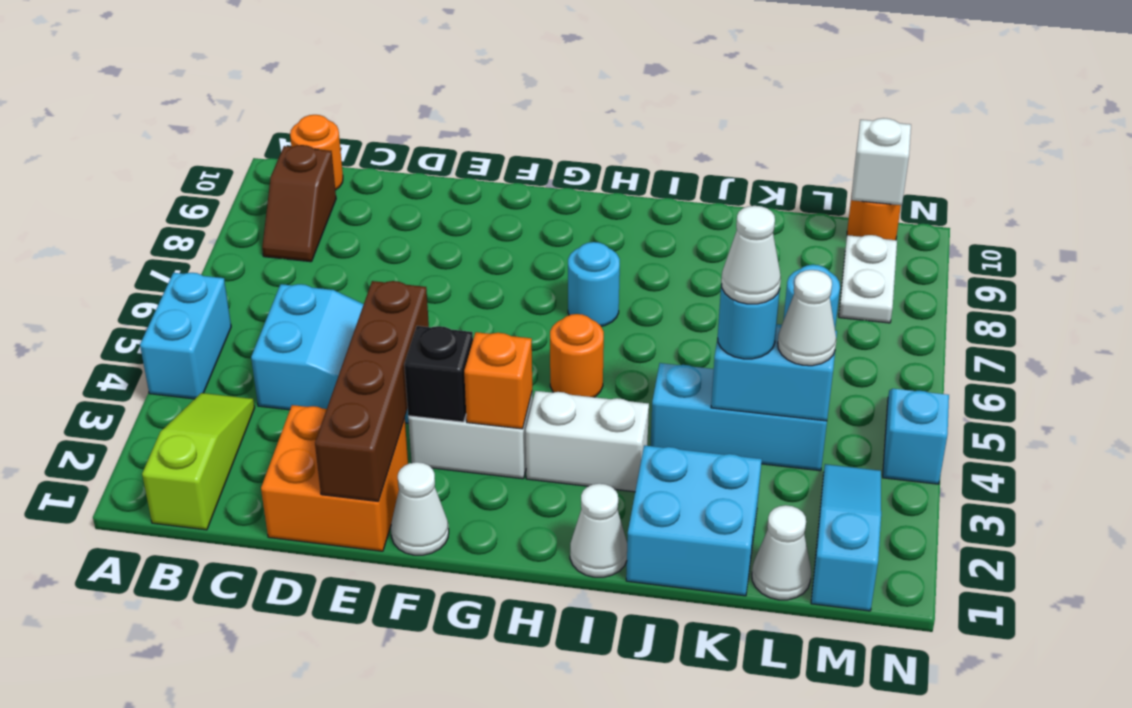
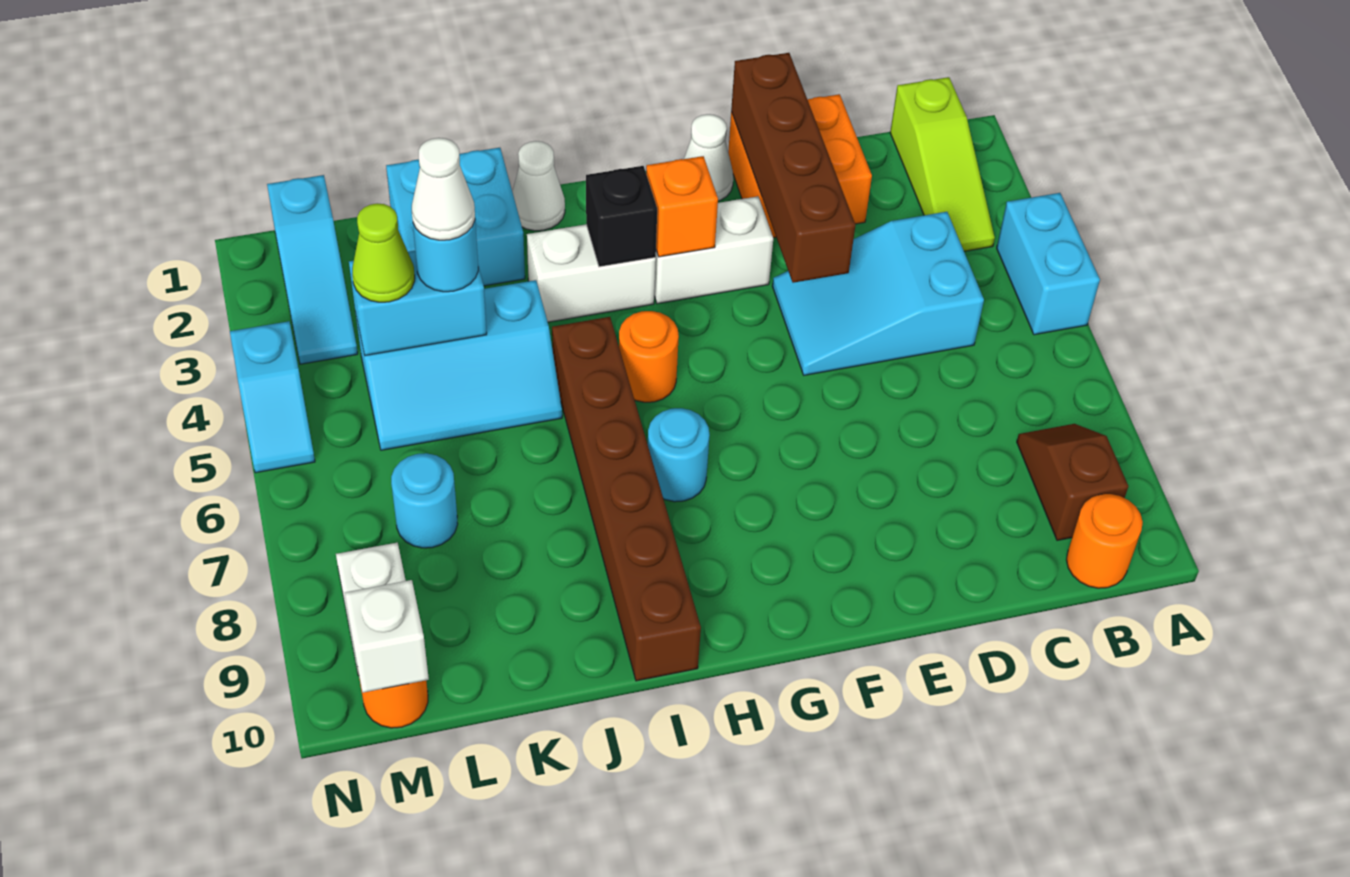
black brick F3 level 2 -> black brick H3 level 2
none -> brown brick I5:I10 level 1
white cone L1 level 1 -> none
white cone L4 level 3 -> lime cone L4 level 3

